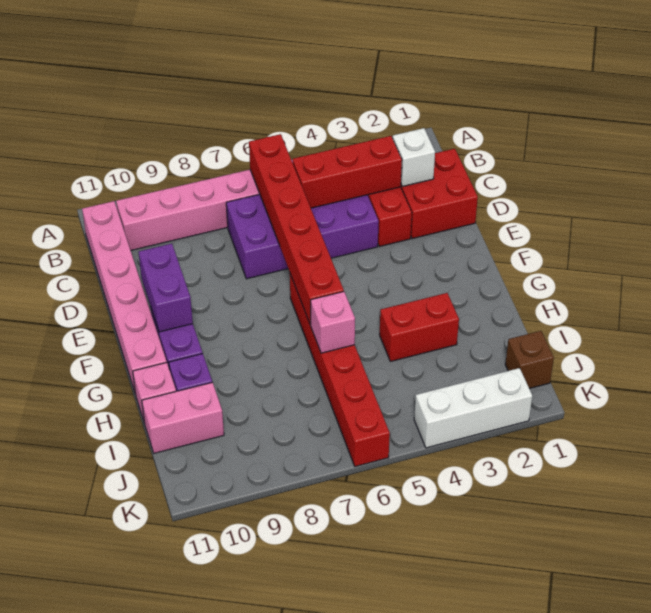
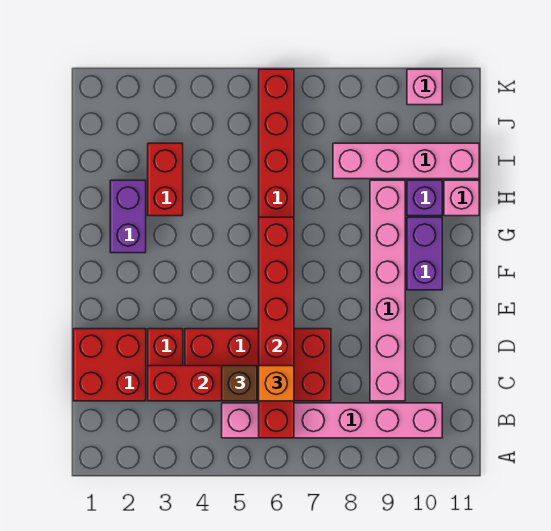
pink brick B11:G11 level 1 -> pink brick C9:H9 level 1
white brick C2 level 2 -> none
purple brick C4:D7 level 1 -> red brick C4:D7 level 1
none -> orange brick C6 level 3
purple brick E10:F10 level 2 -> purple brick G2:H2 level 1
red brick H3:H4 level 1 -> red brick H3:I3 level 1
pink brick H6 level 2 -> pink brick K10 level 1
pink brick I10:I11 level 1 -> pink brick I8:I11 level 1
brown brick J1 level 1 -> brown brick C5 level 3
white brick K2:K4 level 1 -> none

